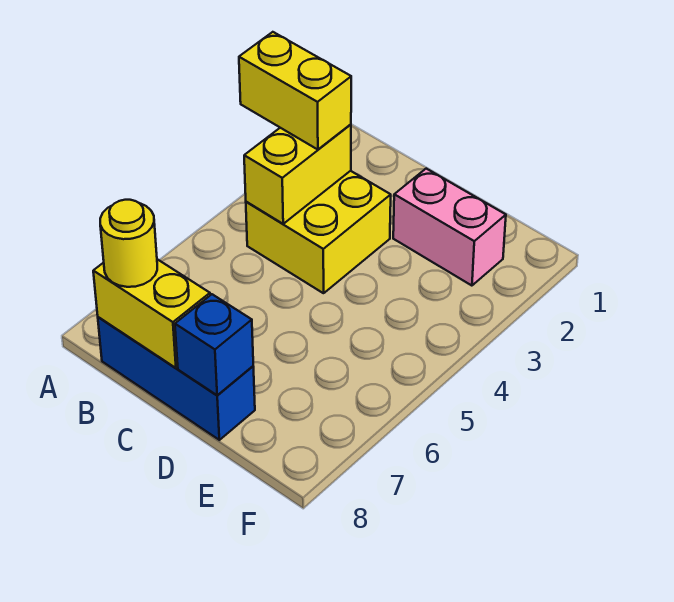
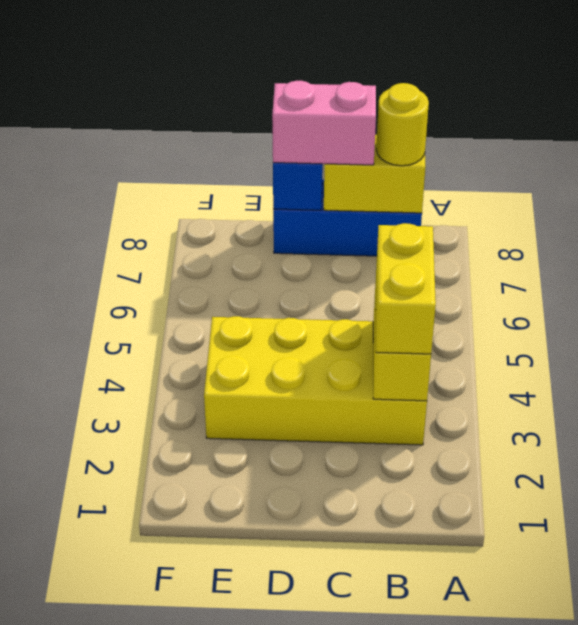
yellow brick A3:B3 level 3 -> yellow brick B3:B4 level 3
yellow brick B3:C4 level 1 -> yellow brick B3:E4 level 1
pink brick D2:E2 level 1 -> pink brick C8:D8 level 3

